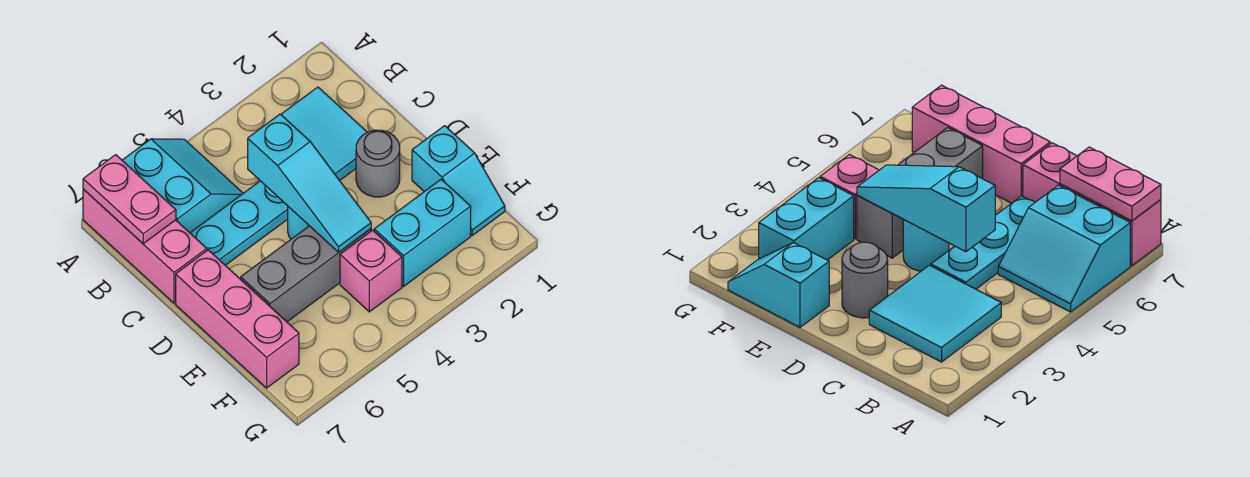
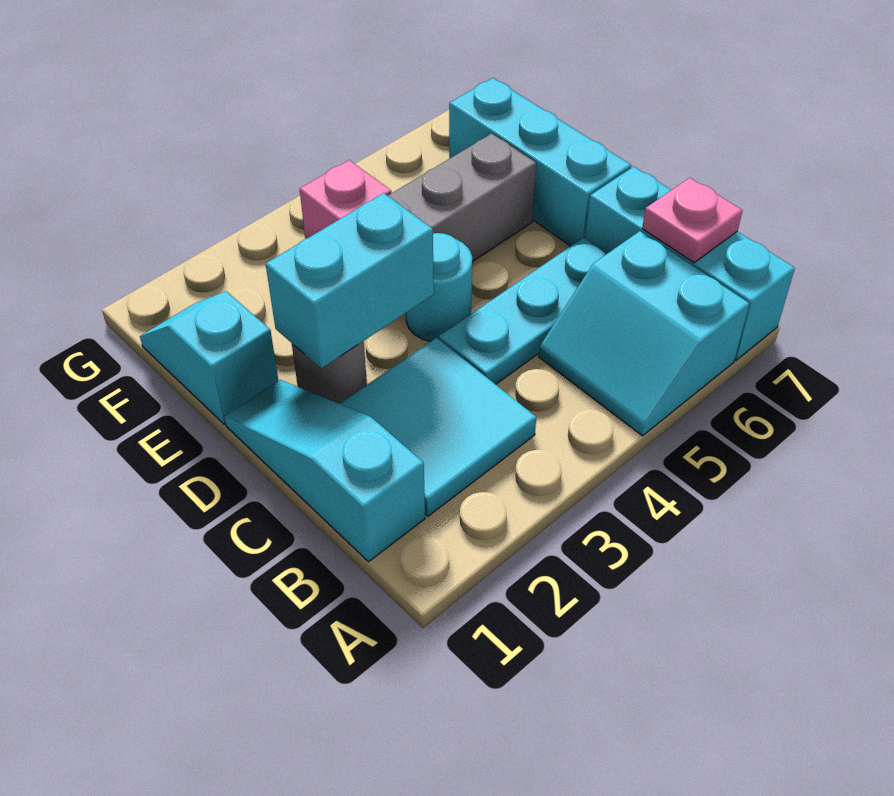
pink brick A7:C7 level 1 -> cyan brick A7:C7 level 1
pink plate A7:B7 level 2 -> pink plate B7 level 2
cyan slope C4:E4 level 2 top C -> cyan slope B1:D1 level 1 top B
pink brick D7:F7 level 1 -> cyan brick D7:F7 level 1
cyan brick F2:F3 level 1 -> cyan brick D2:D3 level 2

